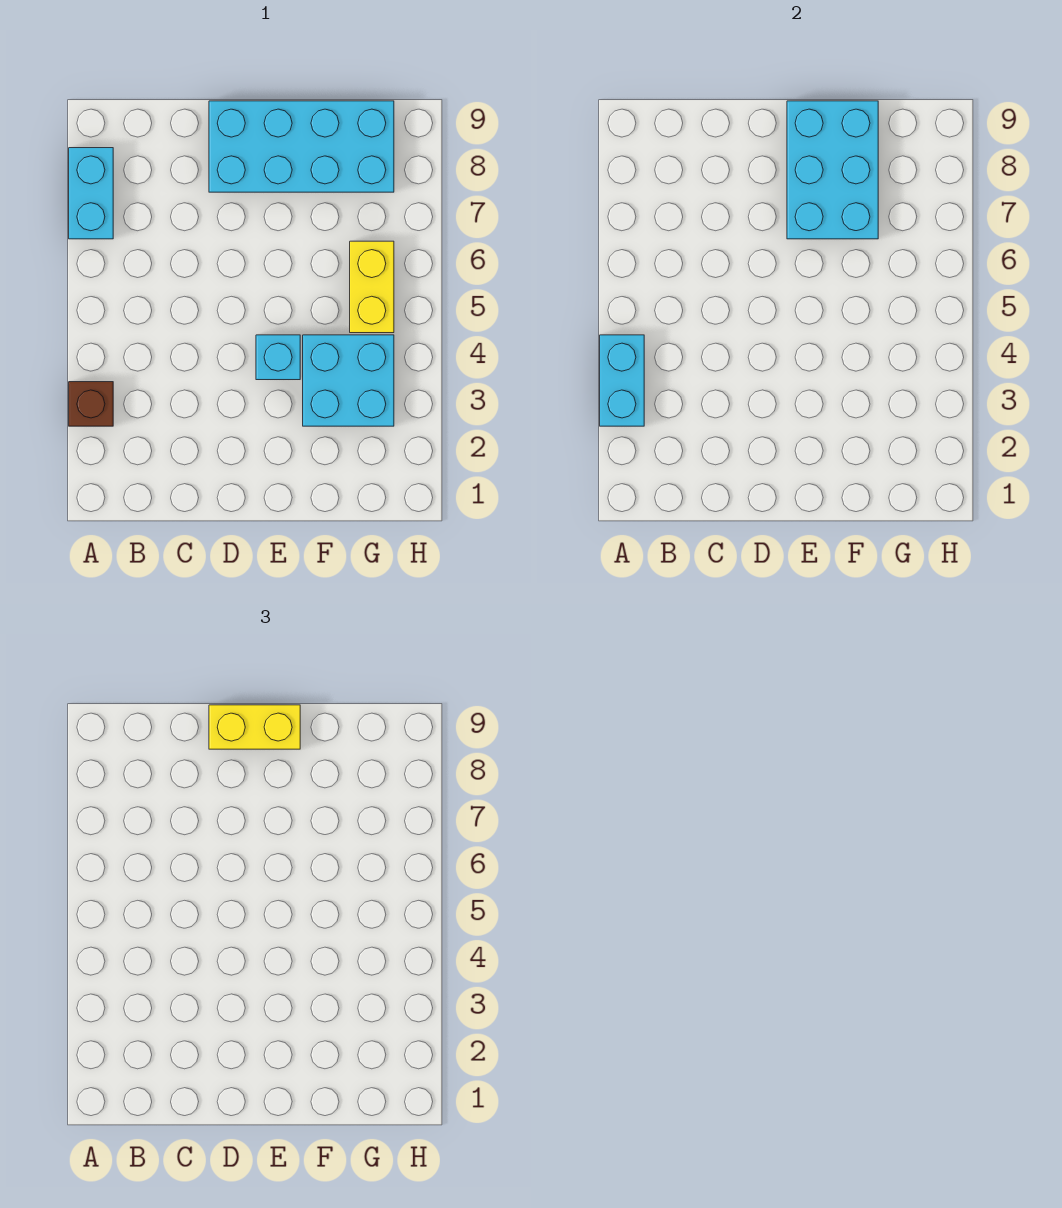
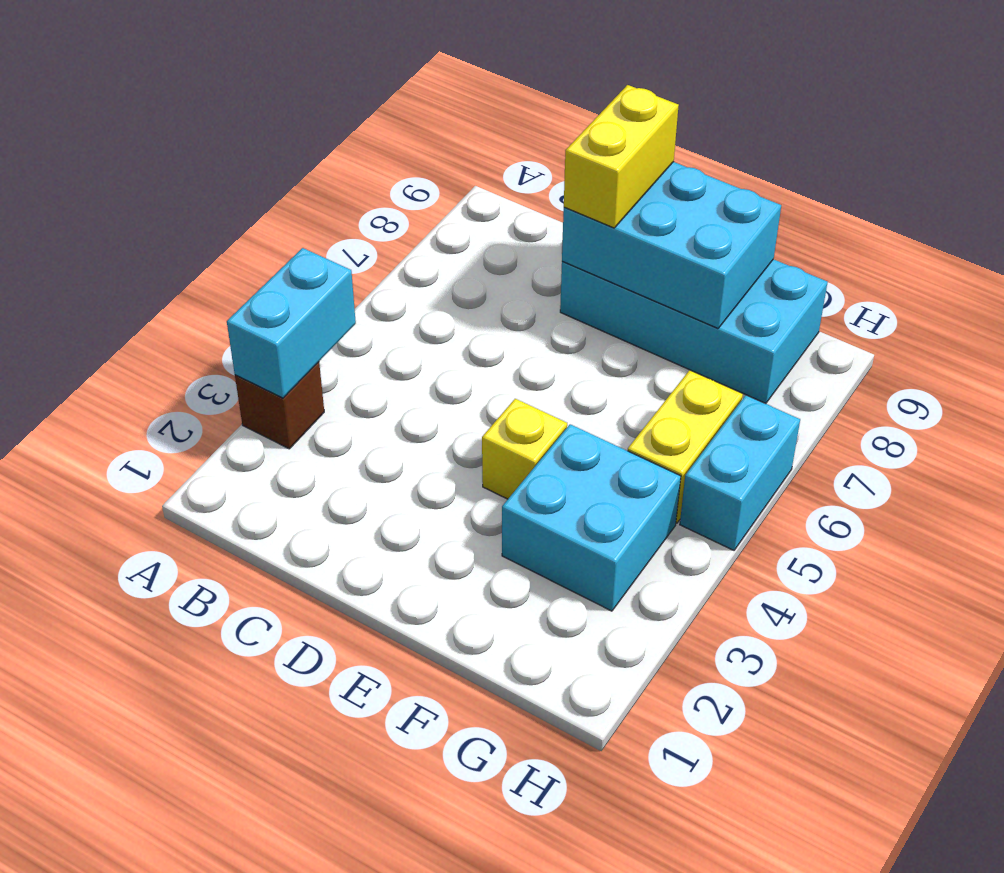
cyan brick A7:A8 level 1 -> cyan brick H5:H6 level 1
yellow brick D9:E9 level 3 -> yellow brick D8:D9 level 3
cyan brick E4 level 1 -> yellow brick E4 level 1
cyan brick E7:F9 level 2 -> cyan brick D8:F9 level 2

